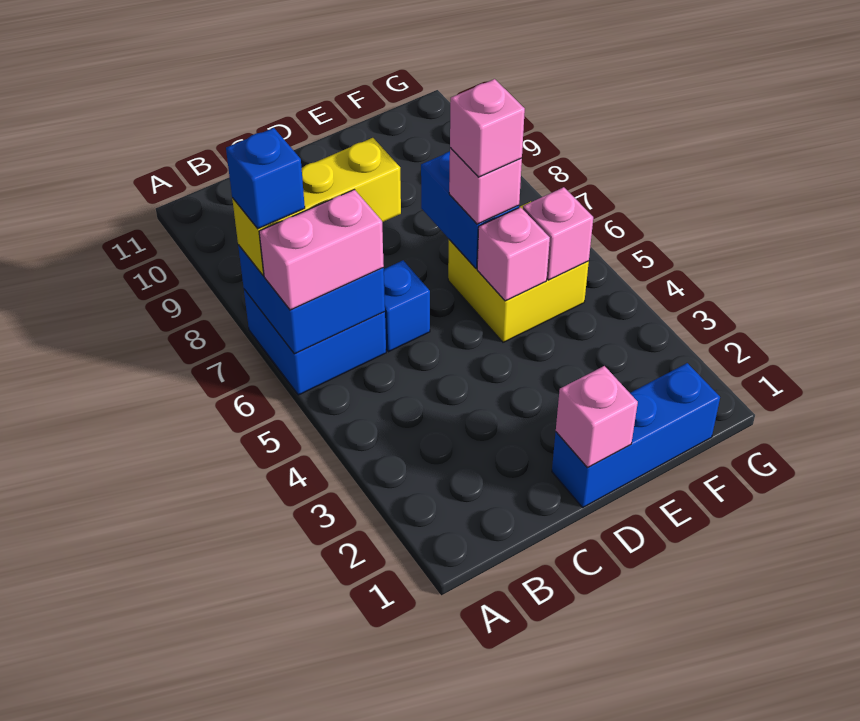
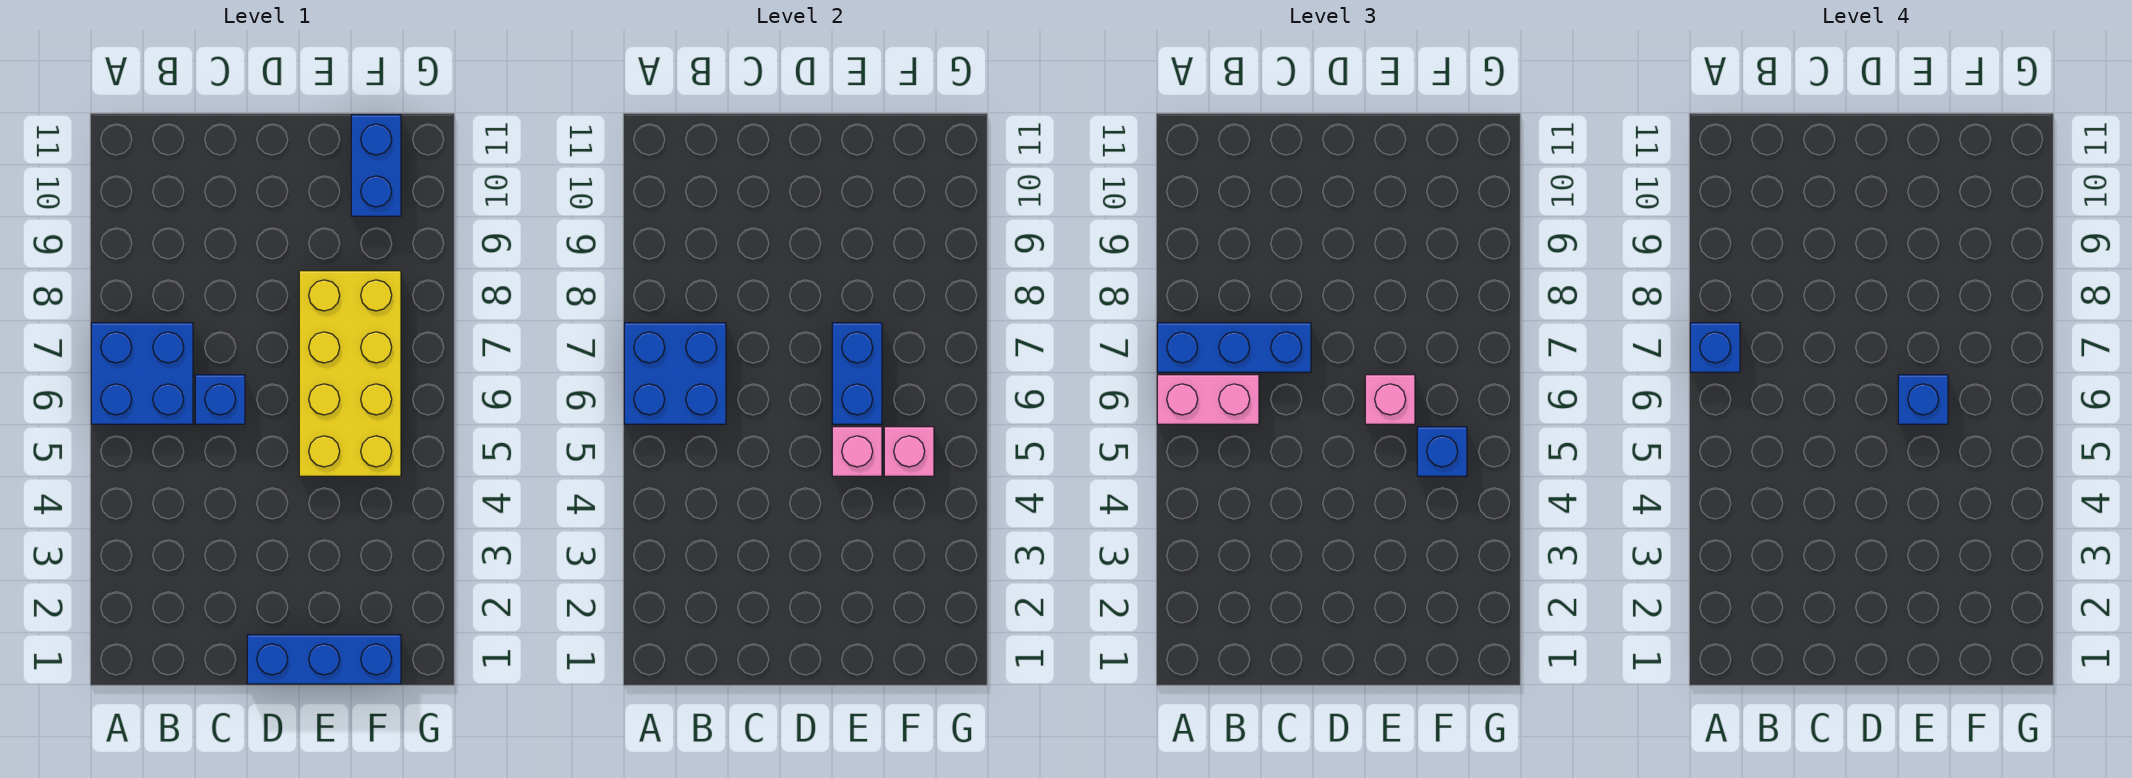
yellow brick A7:C7 level 3 -> blue brick A7:C7 level 3
pink brick D1 level 2 -> none
yellow brick E5:F6 level 1 -> yellow brick E5:F8 level 1
pink brick E6 level 4 -> blue brick E6 level 4
none -> blue brick F5 level 3
none -> blue brick F10:F11 level 1

